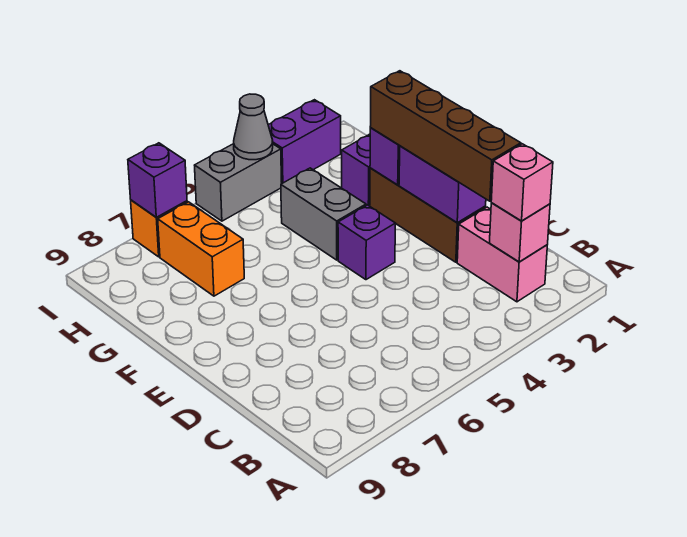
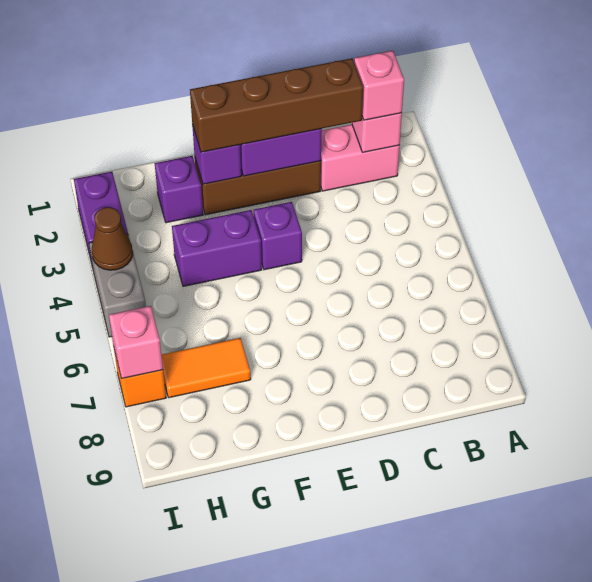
grey brick F4:G4 level 1 -> purple brick F4:G4 level 1
orange brick G7:H7 level 1 -> orange tile G7:H7 level 1
grey cone I4 level 2 -> brown cone I4 level 2
purple brick I7 level 2 -> pink brick I7 level 2

